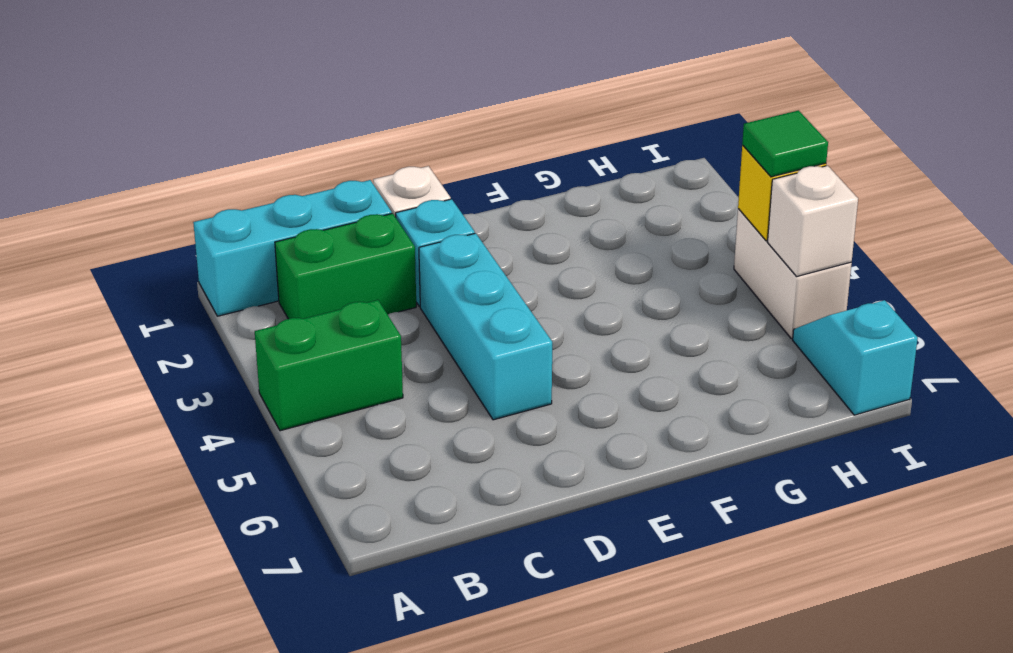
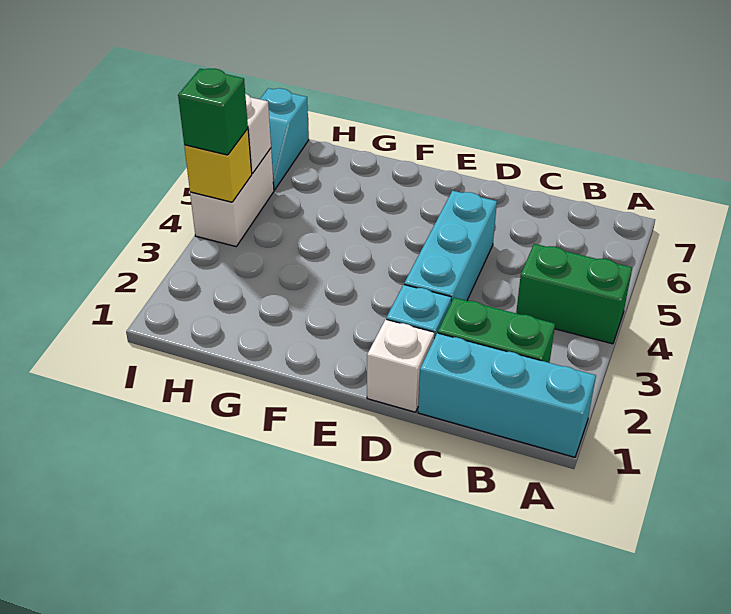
green tile I4 level 3 -> green brick I4 level 3

